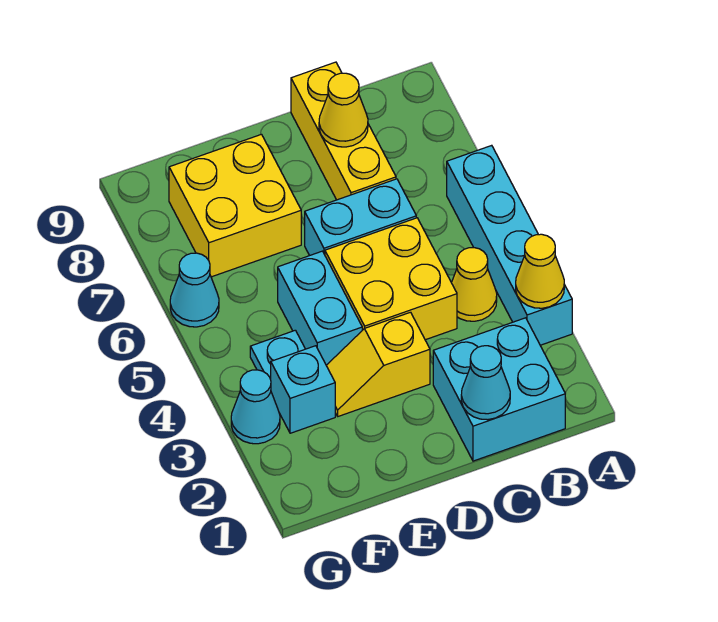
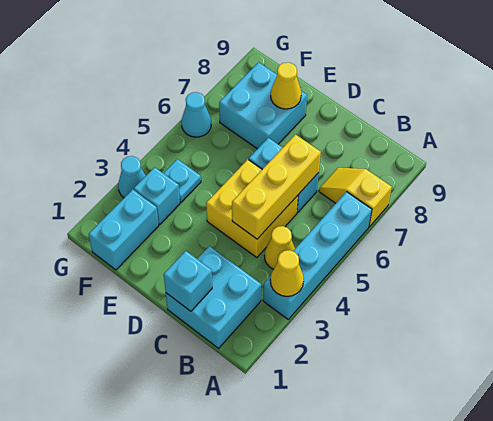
cyan cone C1 level 2 -> cyan brick C1 level 2
yellow brick C7:C9 level 1 -> yellow brick C4:C6 level 2
yellow cone C8 level 2 -> yellow cone E8 level 2
yellow slope D3:E3 level 1 top D -> yellow slope A7:B7 level 1 top A
cyan brick E4:E5 level 1 -> cyan brick F1:F2 level 1
yellow brick E7:F8 level 1 -> cyan brick E7:F8 level 1

